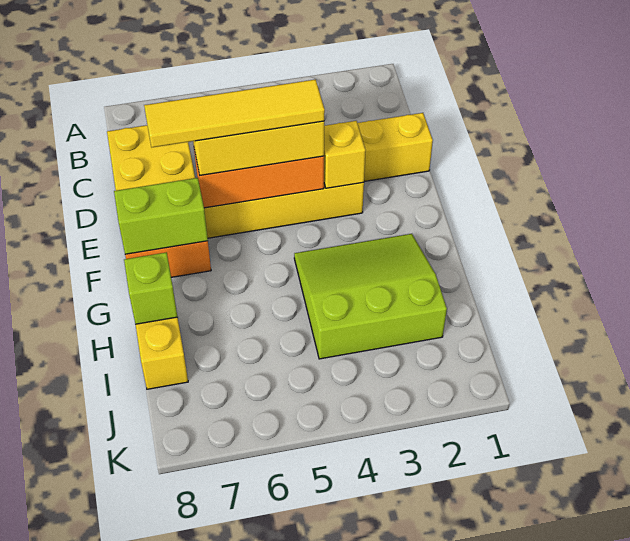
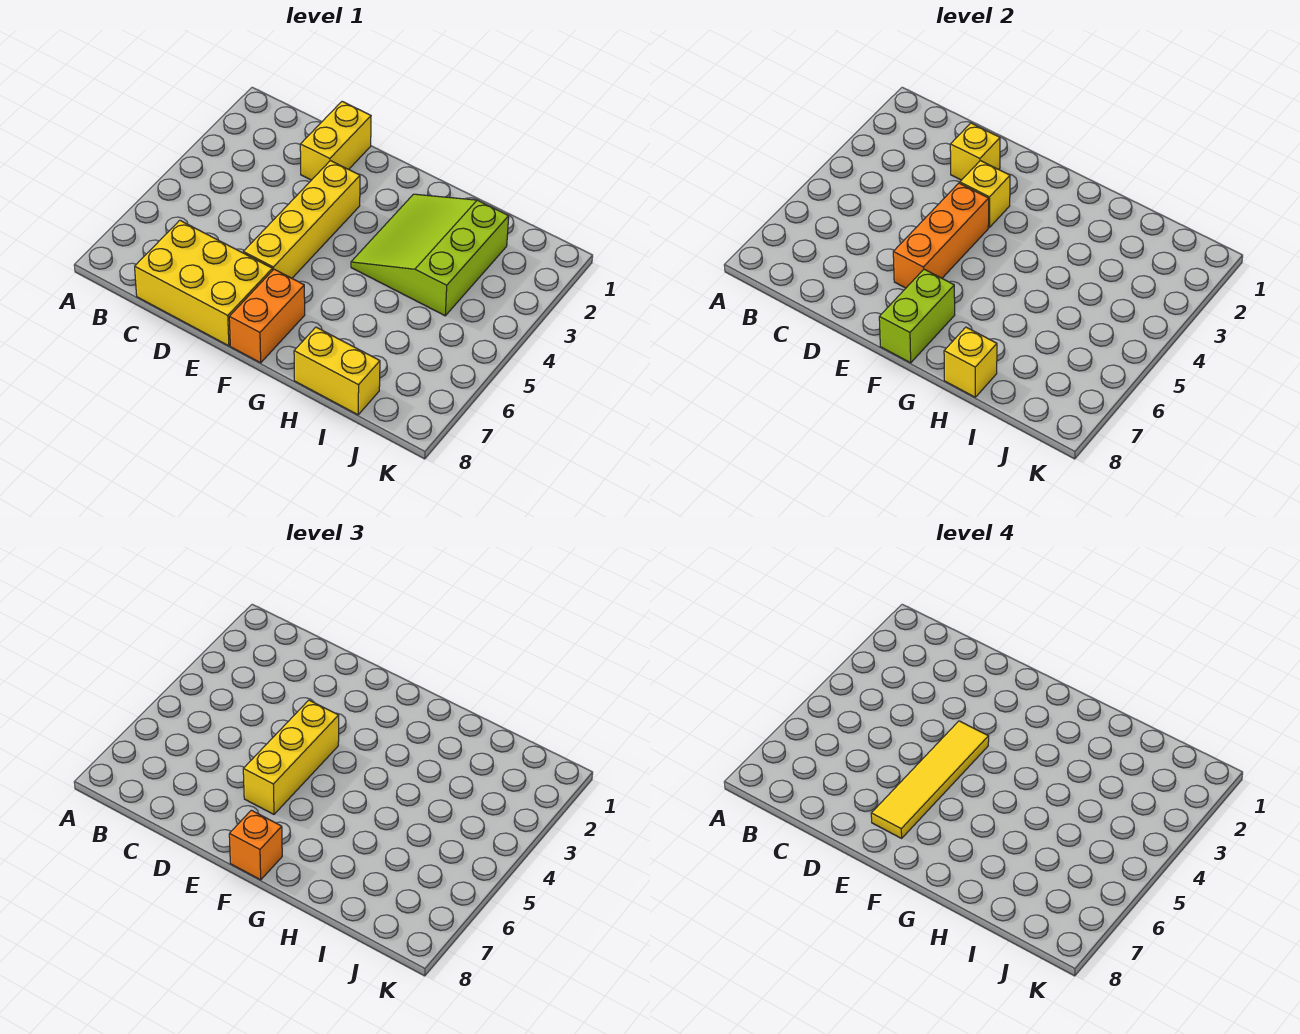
none -> yellow brick D2 level 2
none -> orange brick F8 level 3
lime brick H8 level 2 -> yellow brick H8 level 2

